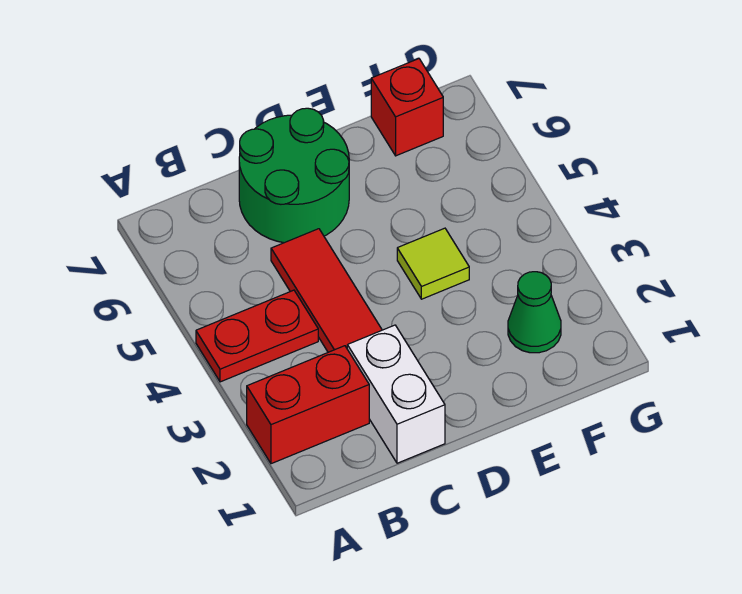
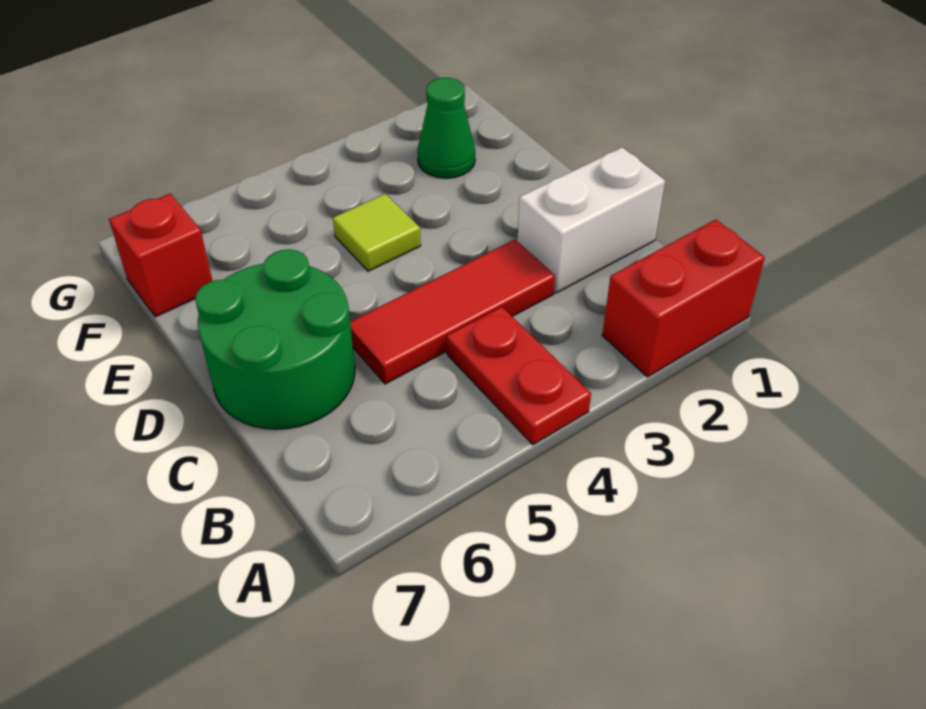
red brick A2:B2 level 1 -> red brick A1:A2 level 1

